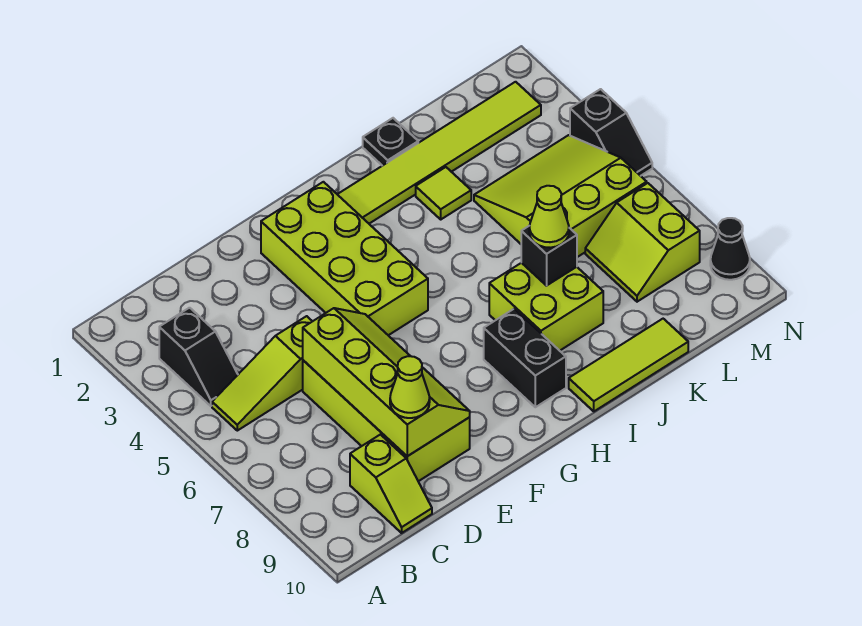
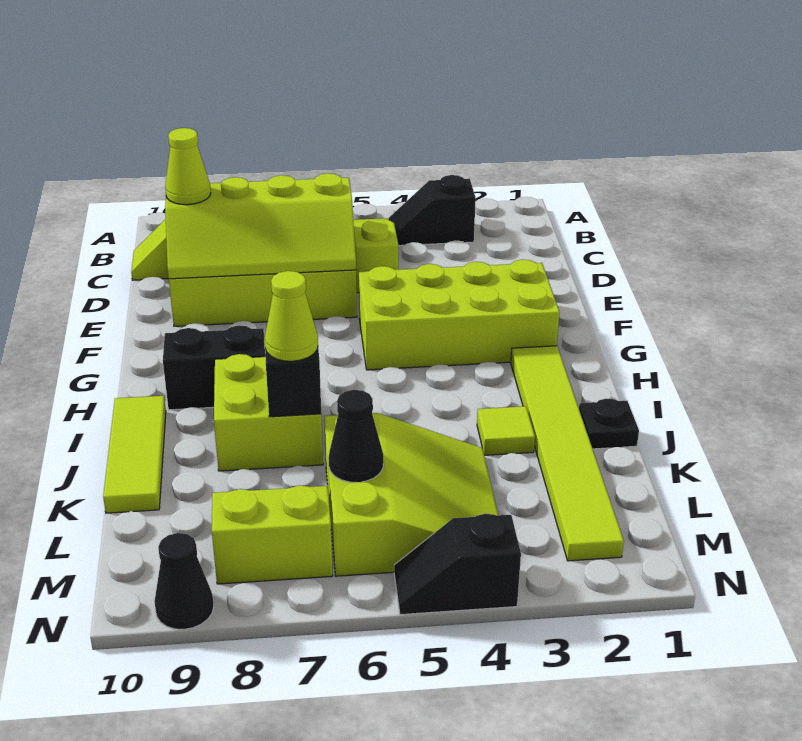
none -> black cone L6 level 2

